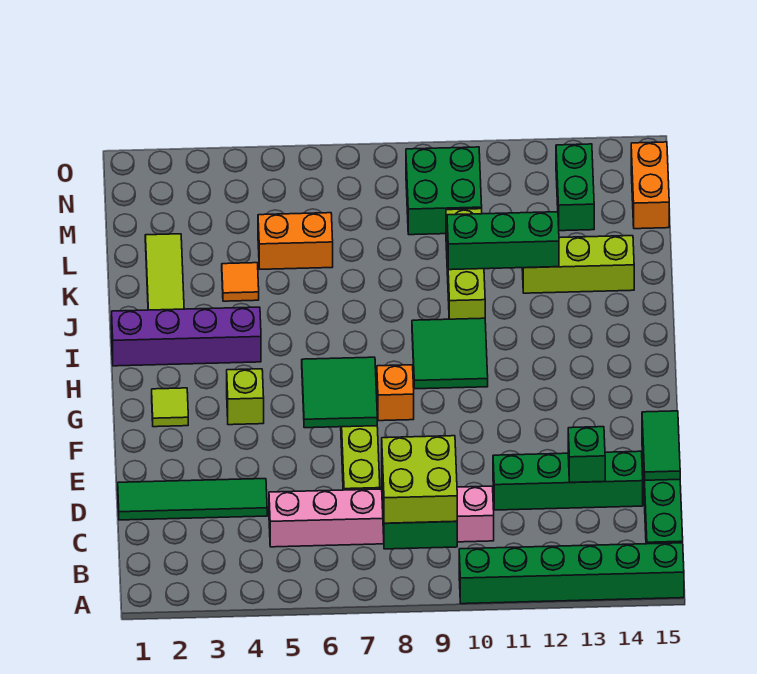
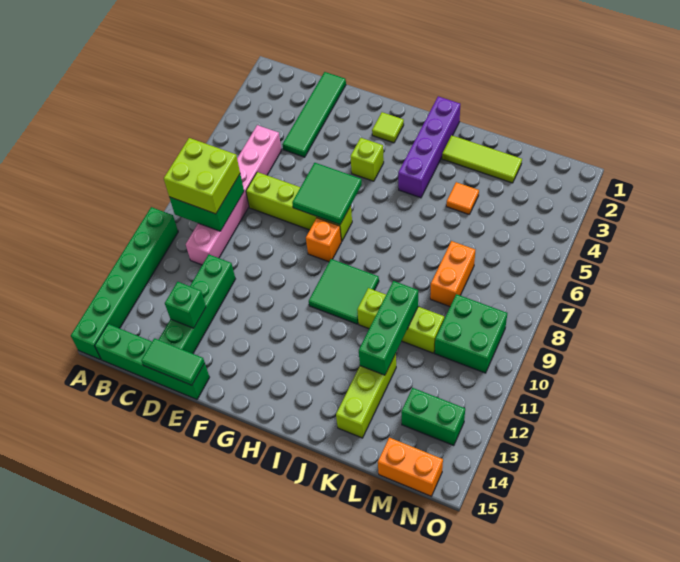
orange brick L5:L6 level 1 -> orange brick L7:L8 level 1

